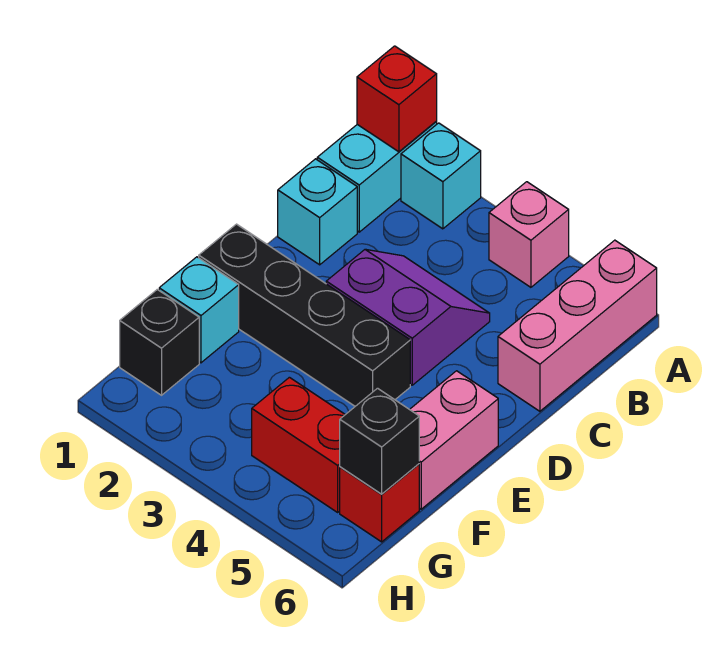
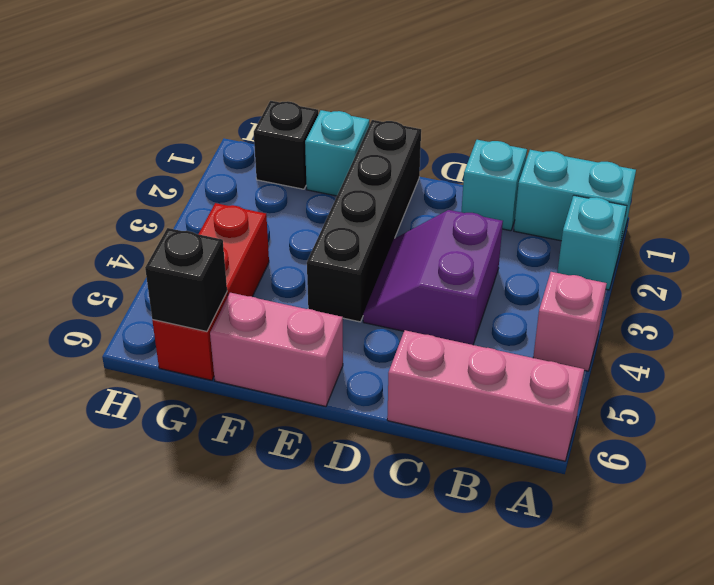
red brick A1 level 2 -> none
purple slope C3:D4 level 1 top D -> purple slope C3:D4 level 1 top C

